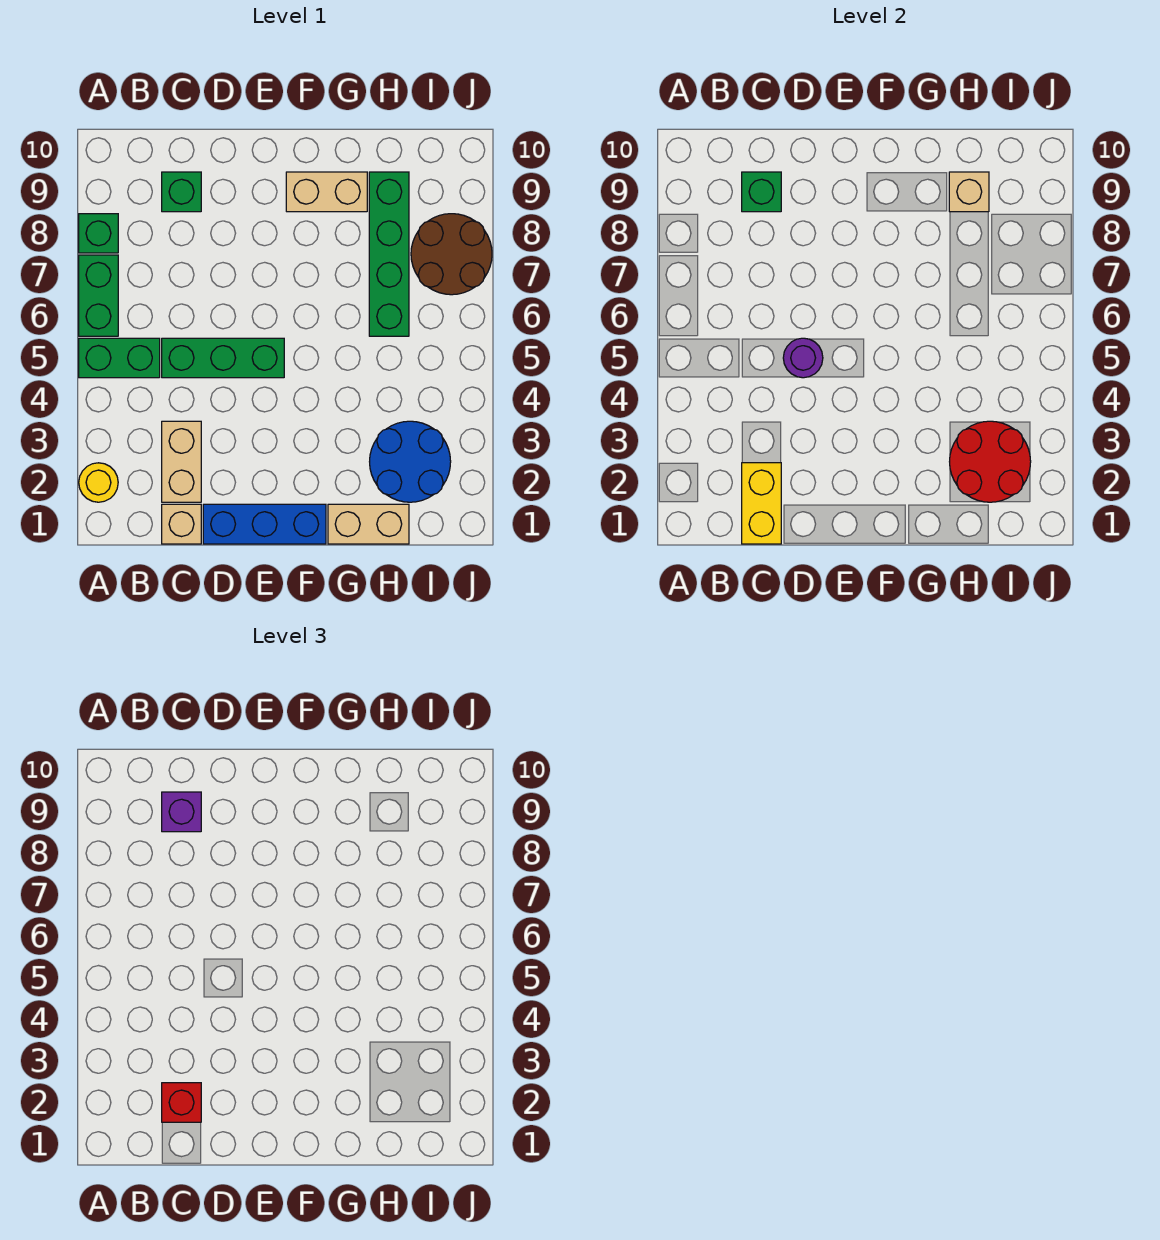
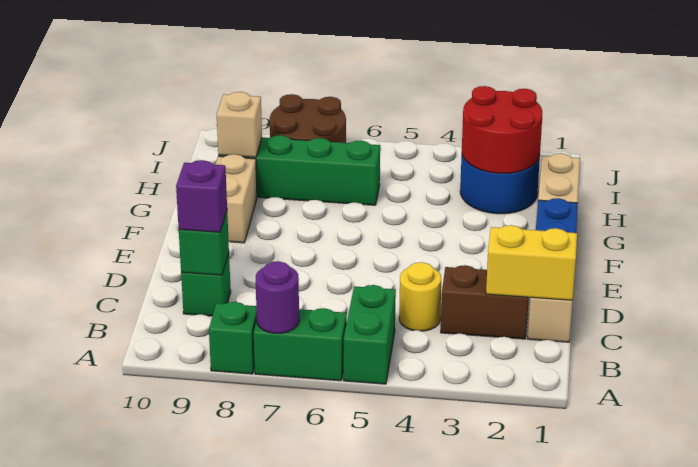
yellow round brick A2 level 1 -> yellow round brick C4 level 1
tan brick C2:C3 level 1 -> brown brick C2:C3 level 1
red brick C2 level 3 -> none
green brick C5:E5 level 1 -> none
purple round brick D5 level 2 -> purple round brick A7 level 2

